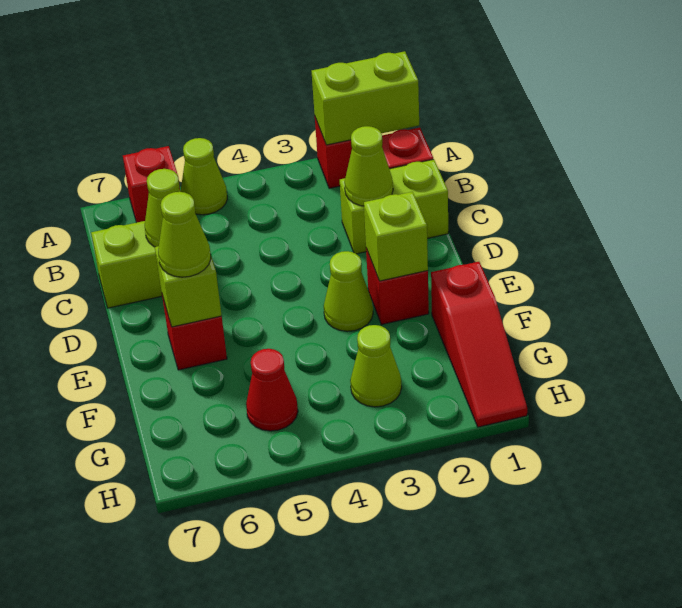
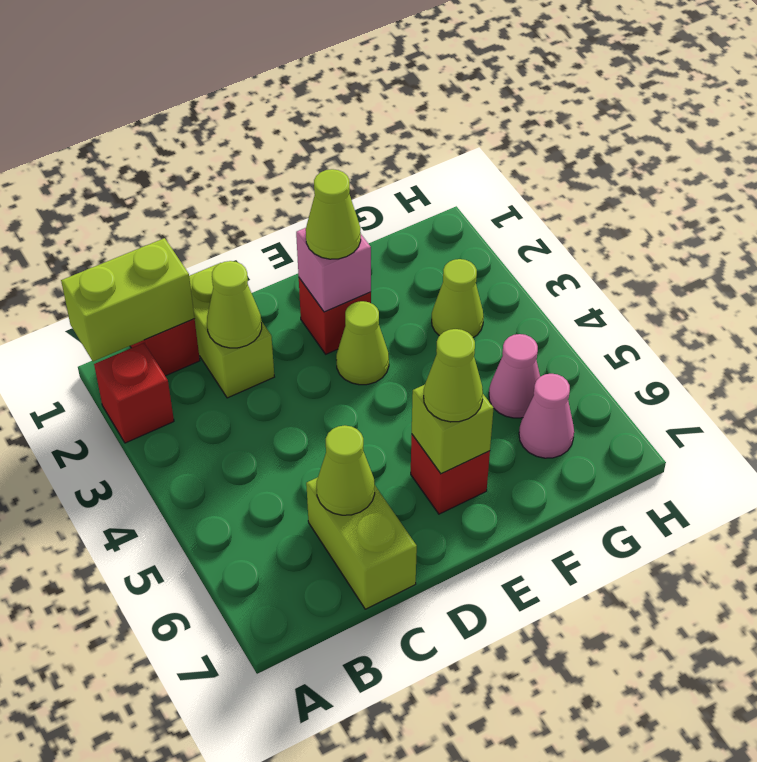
lime brick A1:A2 level 2 -> lime brick A1:B1 level 2
lime cone A5 level 1 -> lime cone E2 level 3
red brick A6 level 1 -> none
lime brick E2 level 2 -> pink brick E2 level 2
red slope F1:H1 level 1 top F -> none
red cone G5 level 1 -> pink cone G5 level 1
none -> pink cone G6 level 1

